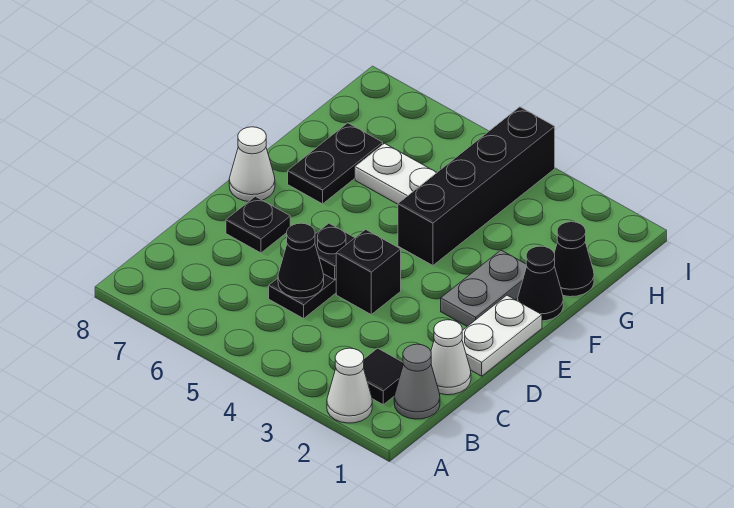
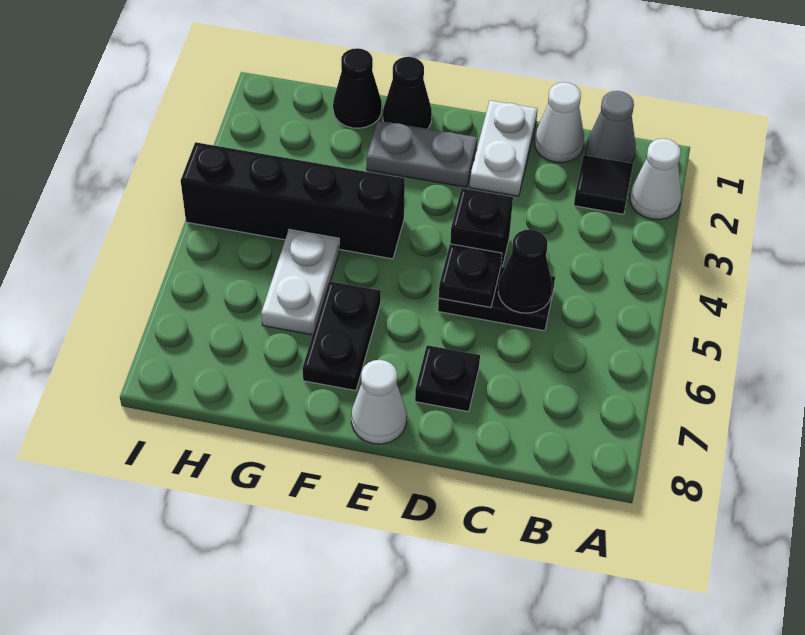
white plate D1:E1 level 1 -> white plate D1:D2 level 1
black plate F7:G7 level 1 -> black plate F6:F7 level 1

